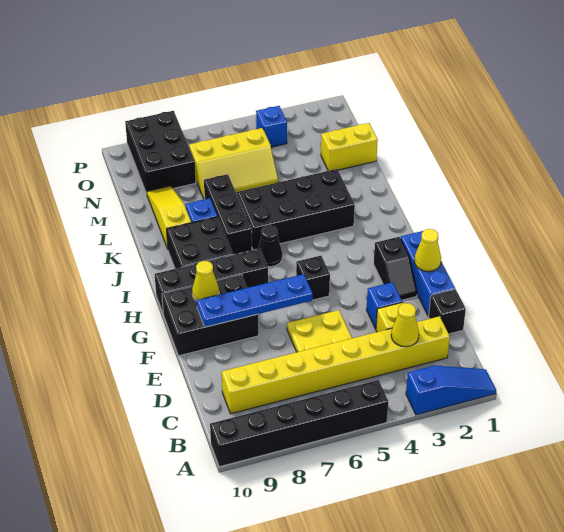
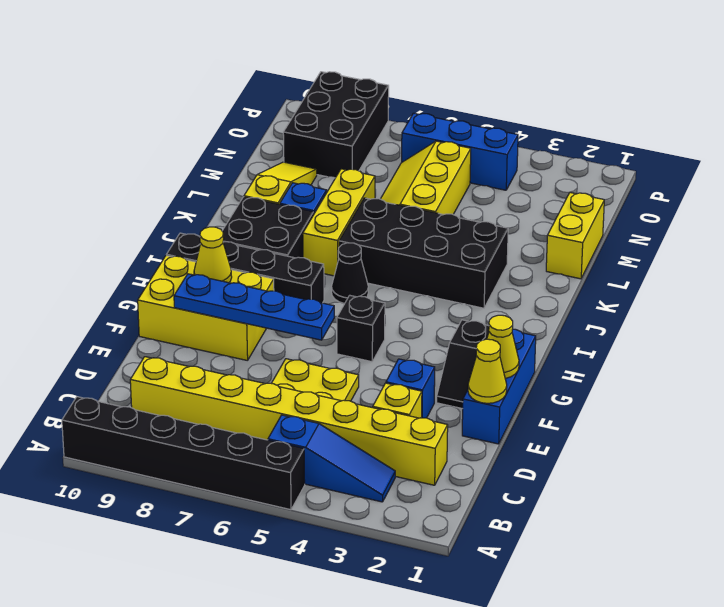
blue slope A1:A3 level 1 top 3 -> blue slope B3:B5 level 1 top 5
yellow cone C3 level 2 -> yellow cone E1 level 2
black brick D1 level 1 -> none
black brick F8:G10 level 1 -> yellow brick F8:G10 level 1
black brick J7:L7 level 1 -> yellow brick J7:L7 level 1
yellow brick M1:M2 level 1 -> yellow brick L1:M1 level 1
yellow slope M5:N7 level 1 top N -> yellow slope L5:N6 level 1 top 5
blue brick O4 level 1 -> blue brick O4:O6 level 1

